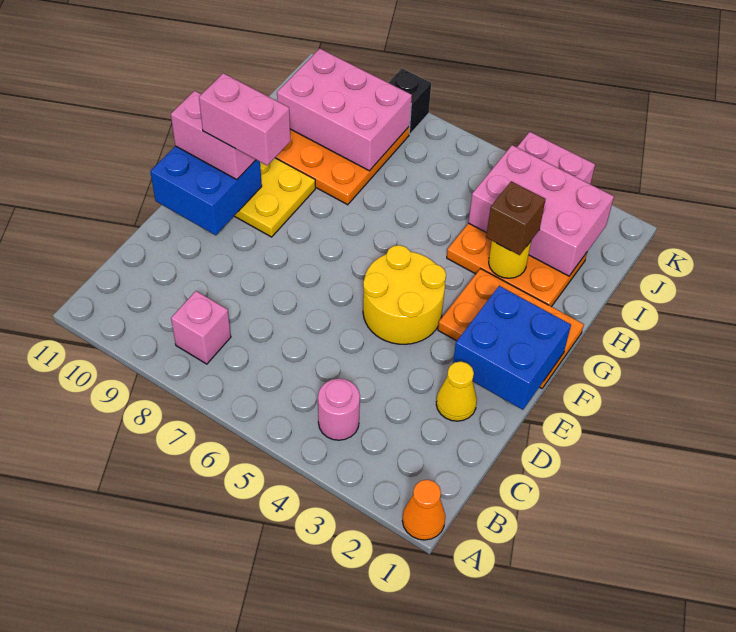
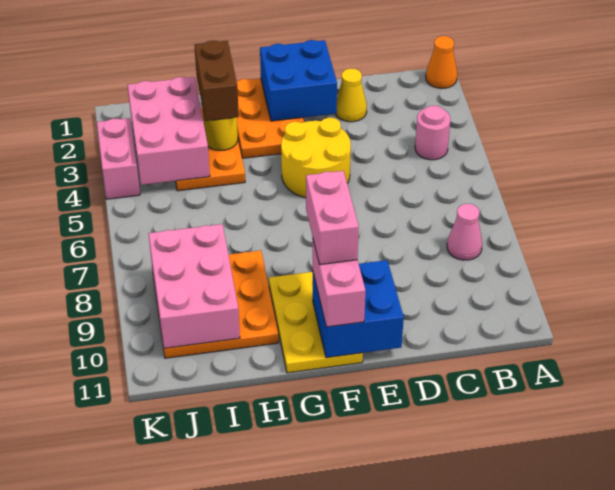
pink brick B8 level 1 -> pink cone B8 level 1
brown brick H3 level 3 -> brown brick H2:H3 level 3
black brick K8 level 1 -> none

